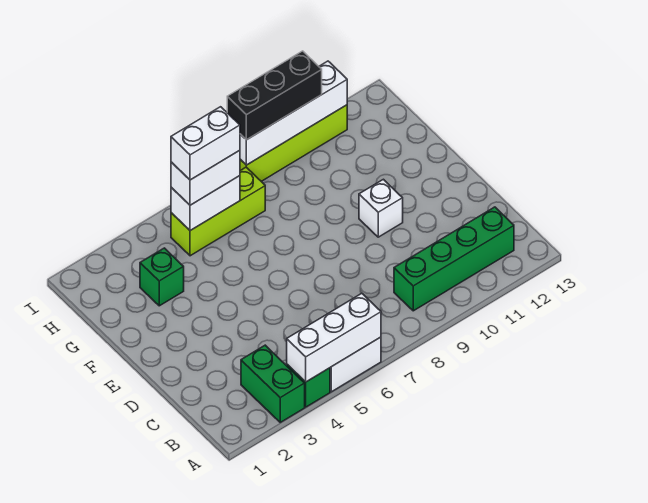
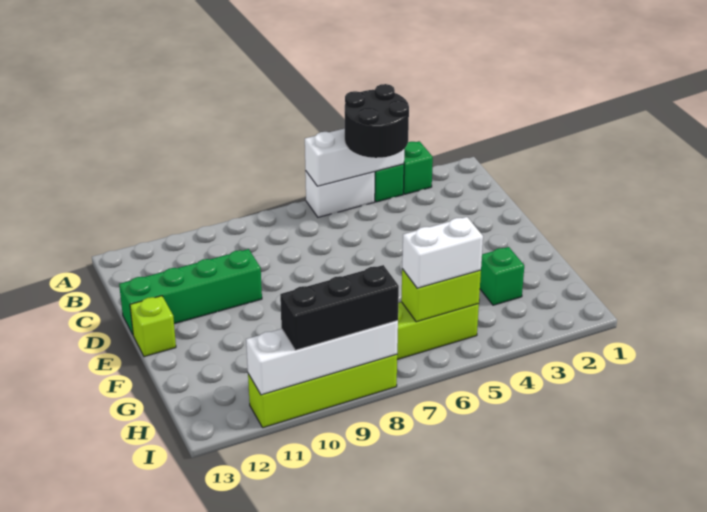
green brick A3:B3 level 1 -> green brick A3 level 1
none -> black round brick A4:B5 level 3
green brick B9:B12 level 1 -> green brick D10:D13 level 1
white brick E10 level 1 -> none
none -> lime brick E13 level 1
white brick H5:H6 level 2 -> lime brick H5:H6 level 2
white brick H5:H6 level 4 -> none

